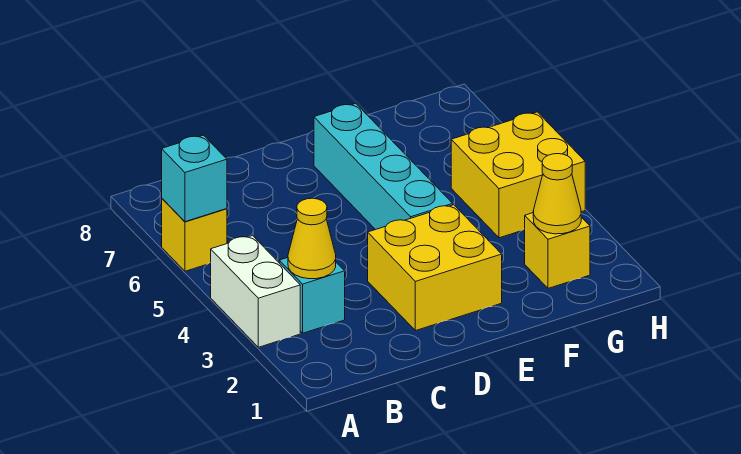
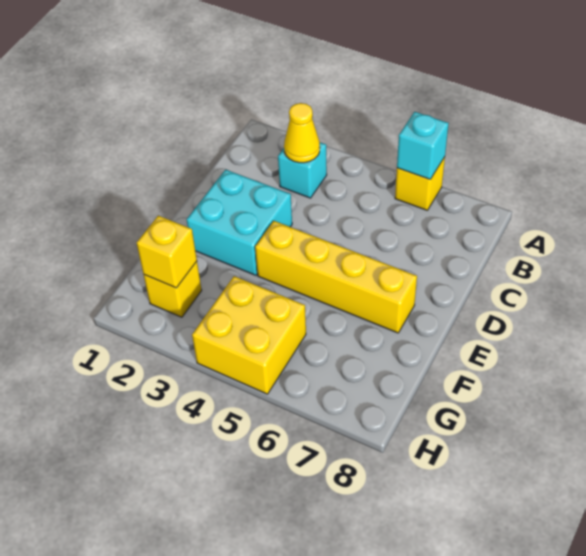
white brick A3:A4 level 1 -> none
yellow brick D2:E3 level 1 -> cyan brick D2:E3 level 1
cyan brick E4:E7 level 1 -> yellow brick E4:E7 level 1
yellow cone G2 level 2 -> yellow brick G2 level 2

